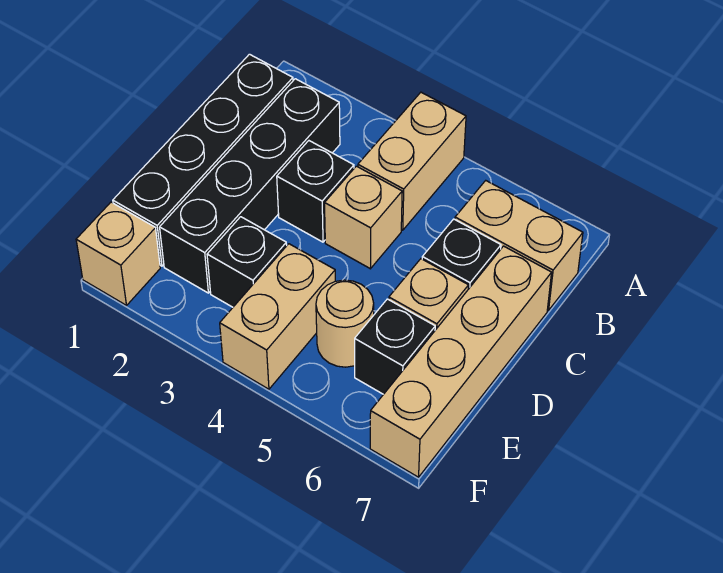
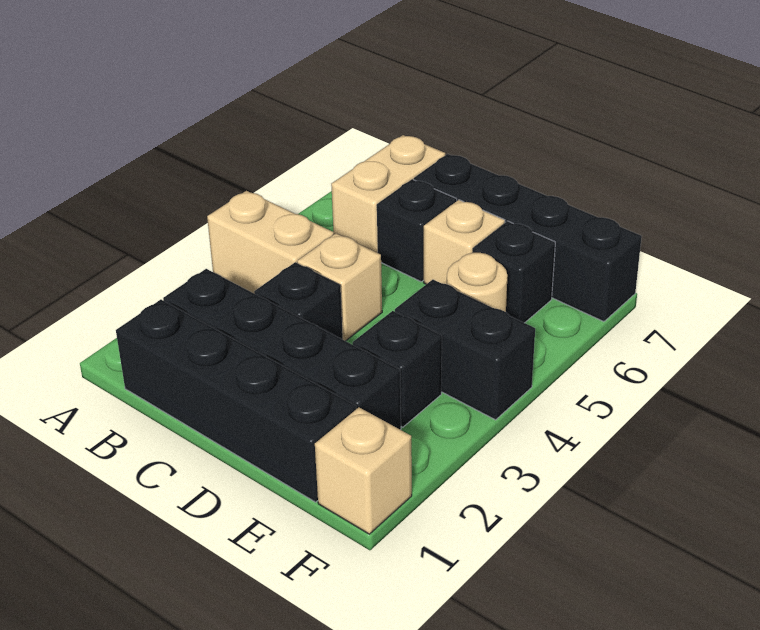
tan brick C7:F7 level 1 -> black brick C7:F7 level 1
tan brick E4:F4 level 1 -> black brick E4:F4 level 1

